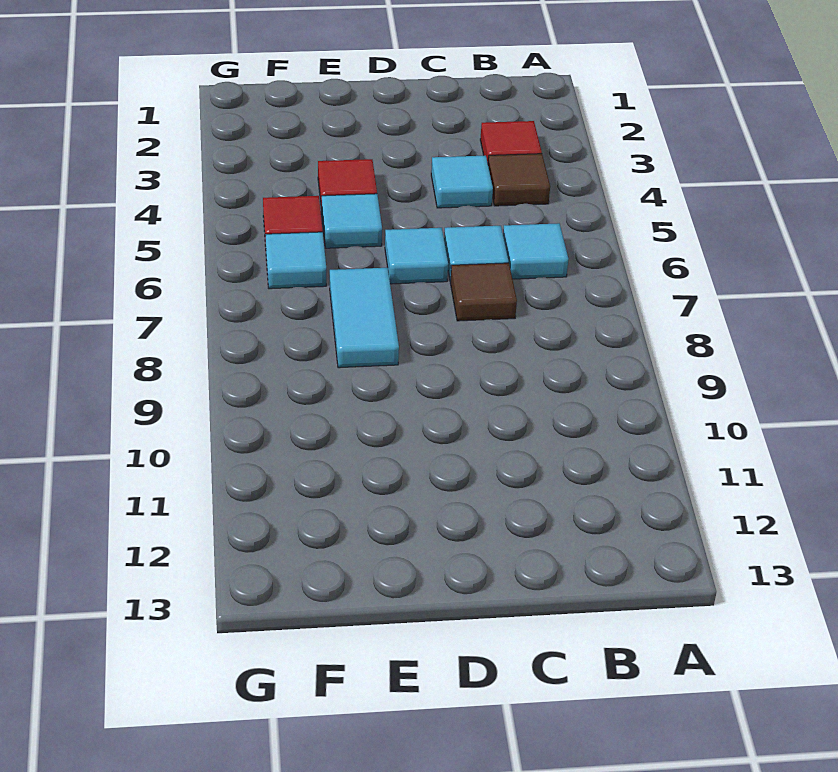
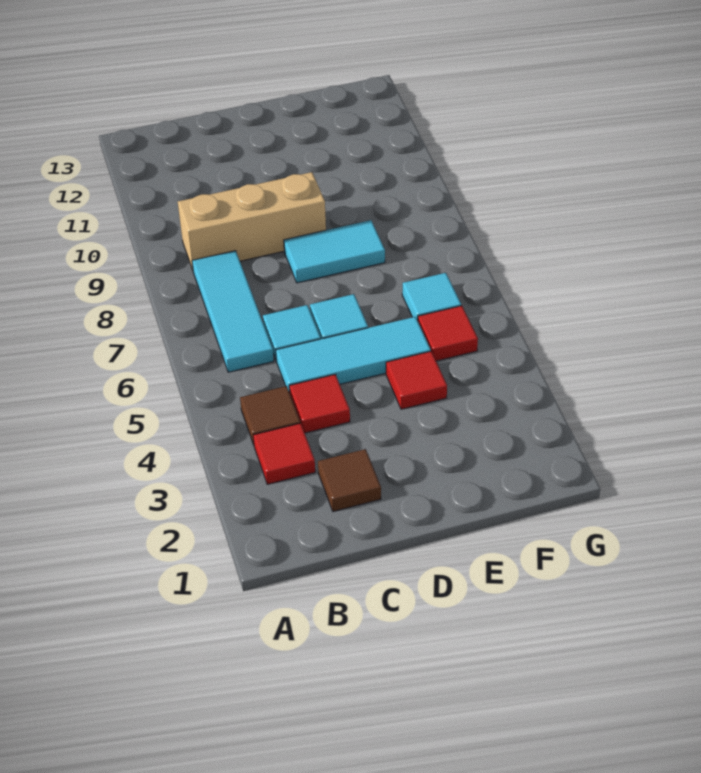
cyan tile B6 level 1 -> cyan tile B6:B8 level 1
none -> tan brick B9:D9 level 1
cyan tile C4 level 1 -> red tile C4 level 1
brown tile C7 level 1 -> brown tile C2 level 1
cyan tile E5 level 1 -> cyan tile C5:E5 level 1
cyan tile E7:E8 level 1 -> cyan tile D8:E8 level 1

